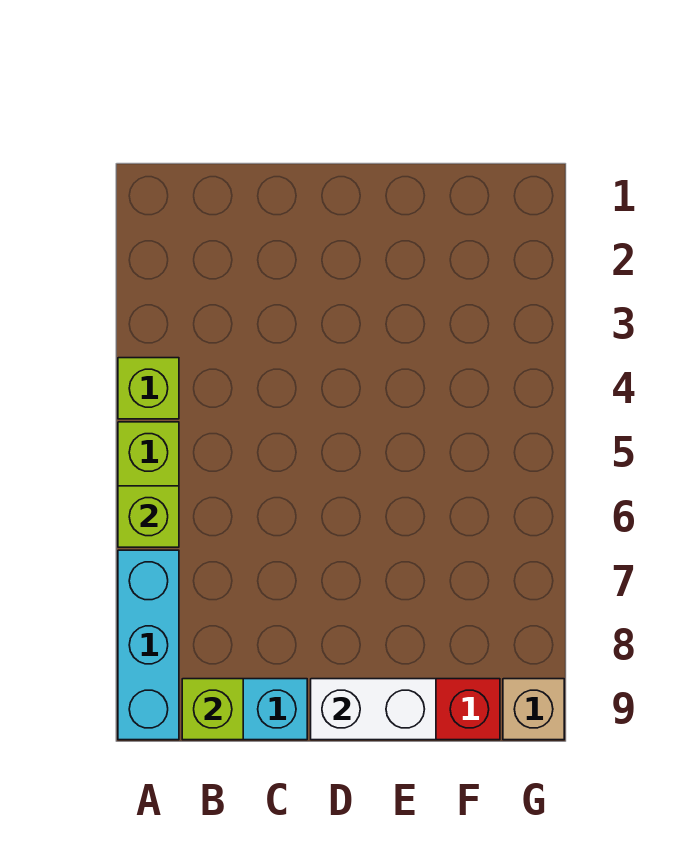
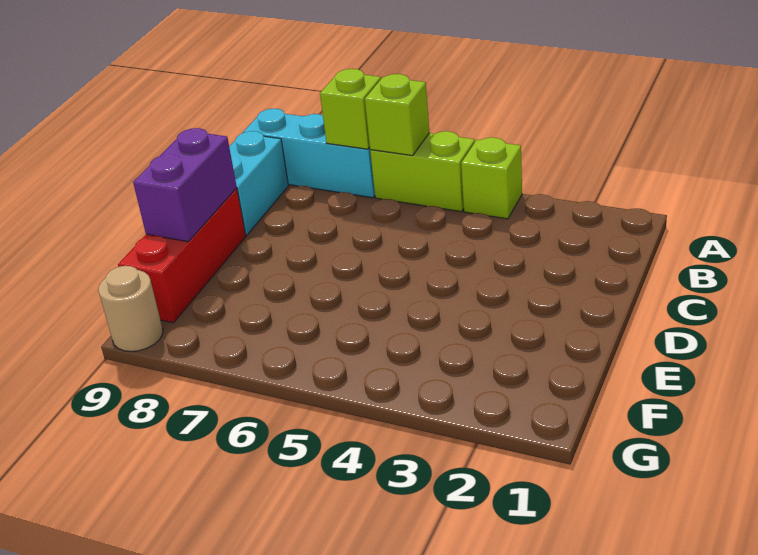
lime brick B9 level 2 -> lime brick A7 level 2
white brick D9:E9 level 2 -> purple brick D9:E9 level 2
tan brick G9 level 1 -> tan round brick G9 level 1

